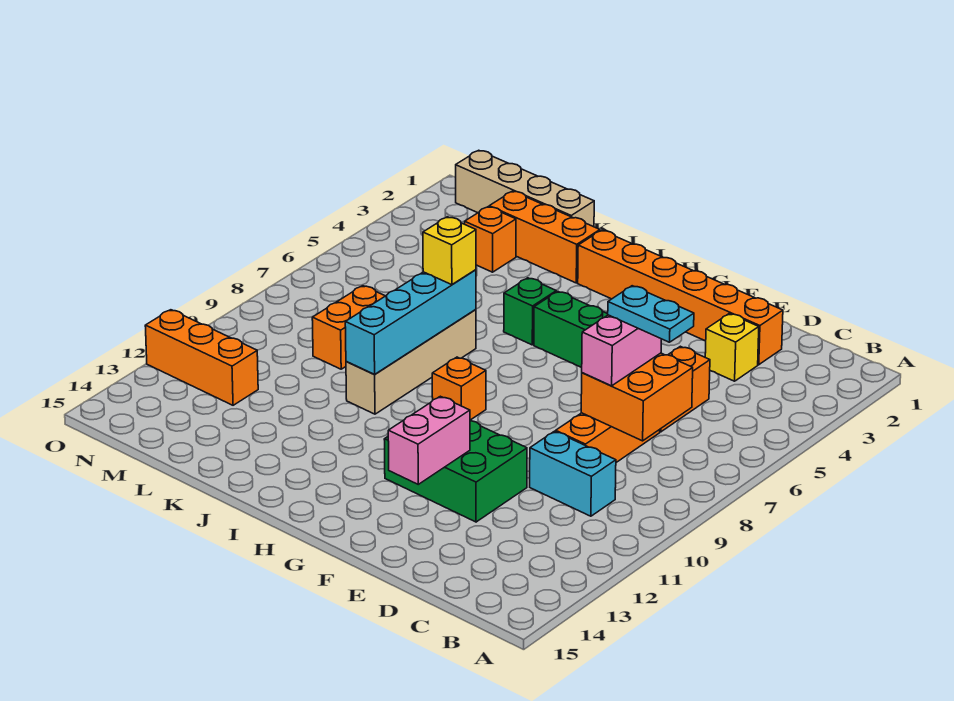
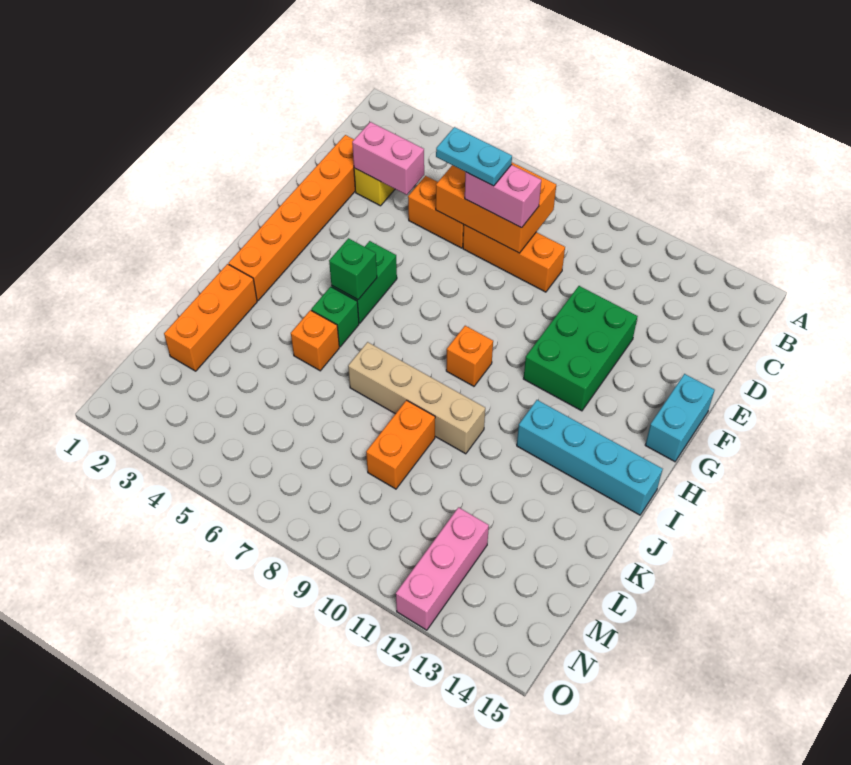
orange brick C7:D8 level 2 -> orange brick C6:D8 level 2
cyan plate C7:D7 level 4 -> cyan plate D6:D7 level 4
cyan brick C10:D10 level 1 -> cyan brick F15:G15 level 1
pink brick F12:F13 level 2 -> pink brick D3:D4 level 2
none -> green brick H5 level 2
cyan brick J7:J10 level 2 -> cyan brick I12:I15 level 1
yellow brick J7 level 3 -> none
tan brick K1:N1 level 1 -> none
orange brick L3 level 1 -> orange brick J5 level 1
orange brick L8:L9 level 1 -> orange brick K9:L9 level 1
orange brick M12:O12 level 1 -> pink brick M12:O12 level 1

